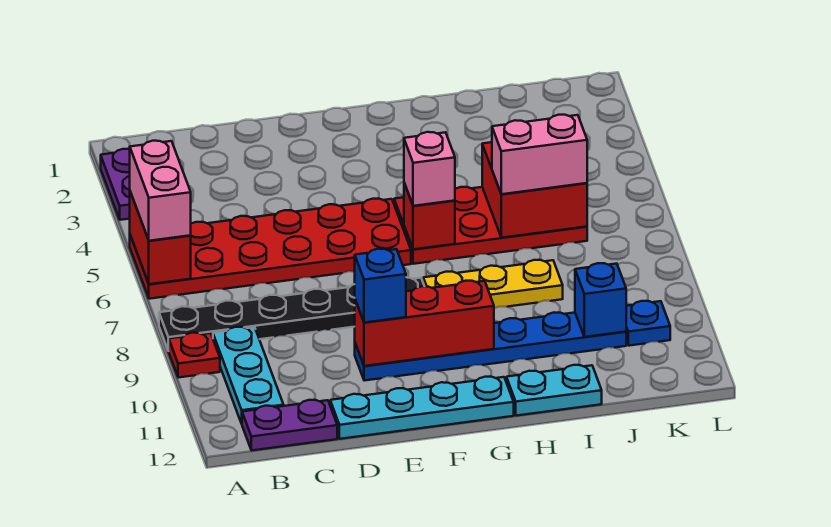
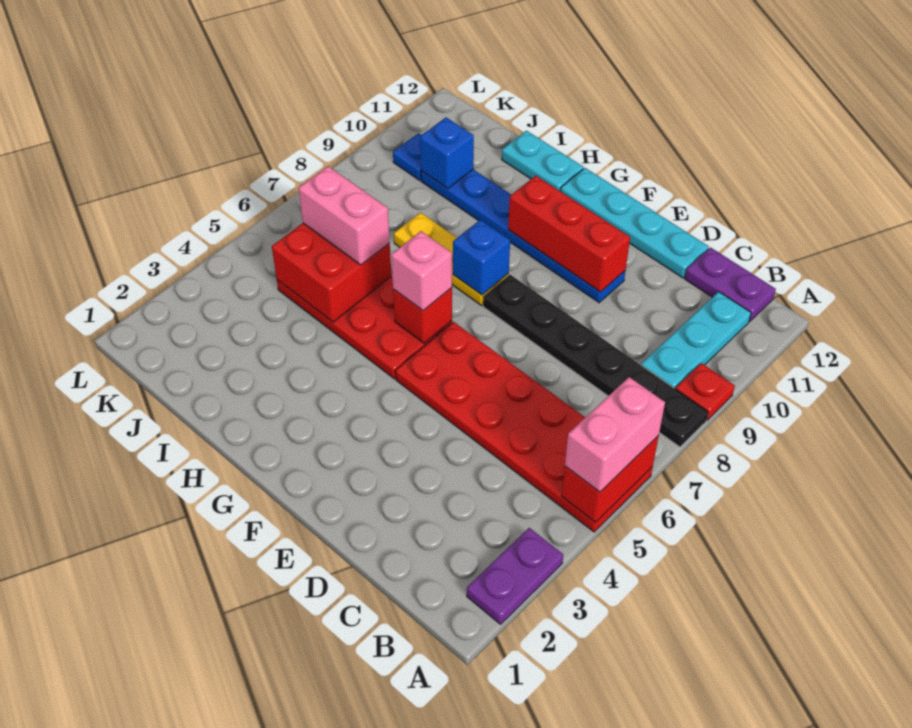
blue brick E10 level 3 -> blue brick G8 level 2

